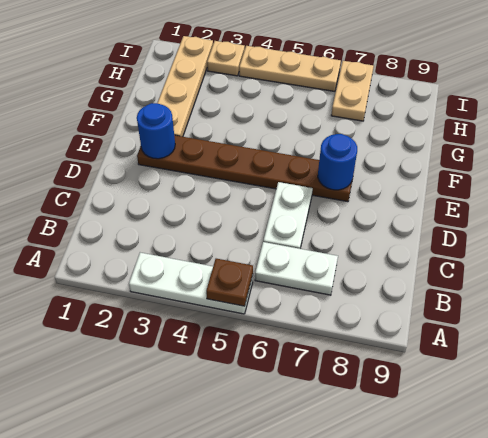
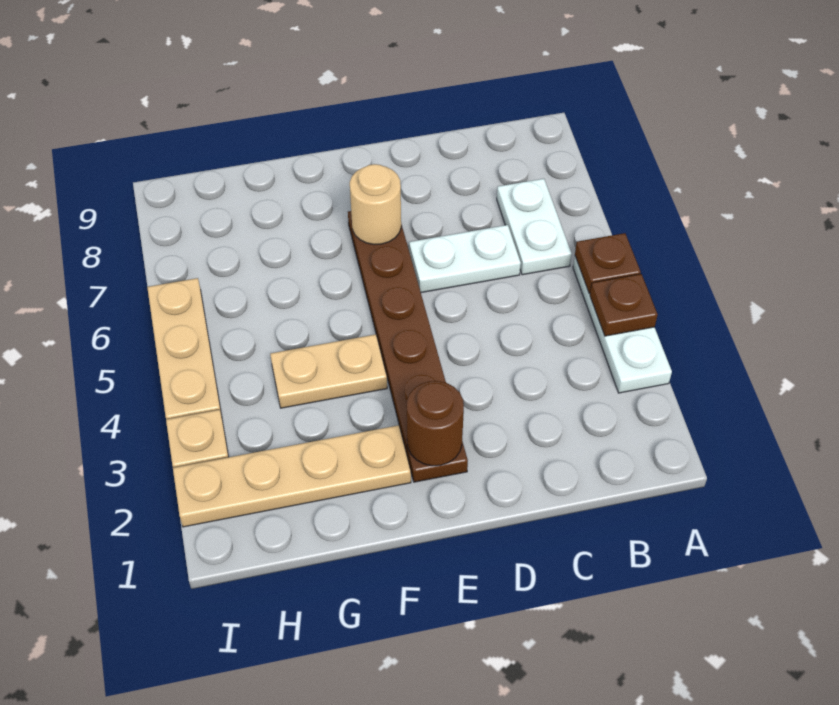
none -> brown plate A4 level 2
blue round brick E2 level 2 -> brown round brick E2 level 2
blue round brick E7 level 2 -> tan round brick E7 level 2
tan plate H7:I7 level 1 -> tan plate F4:G4 level 1

